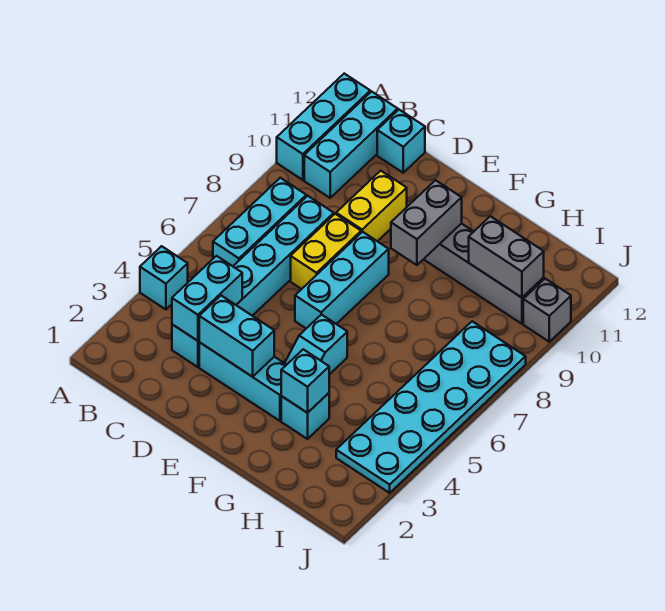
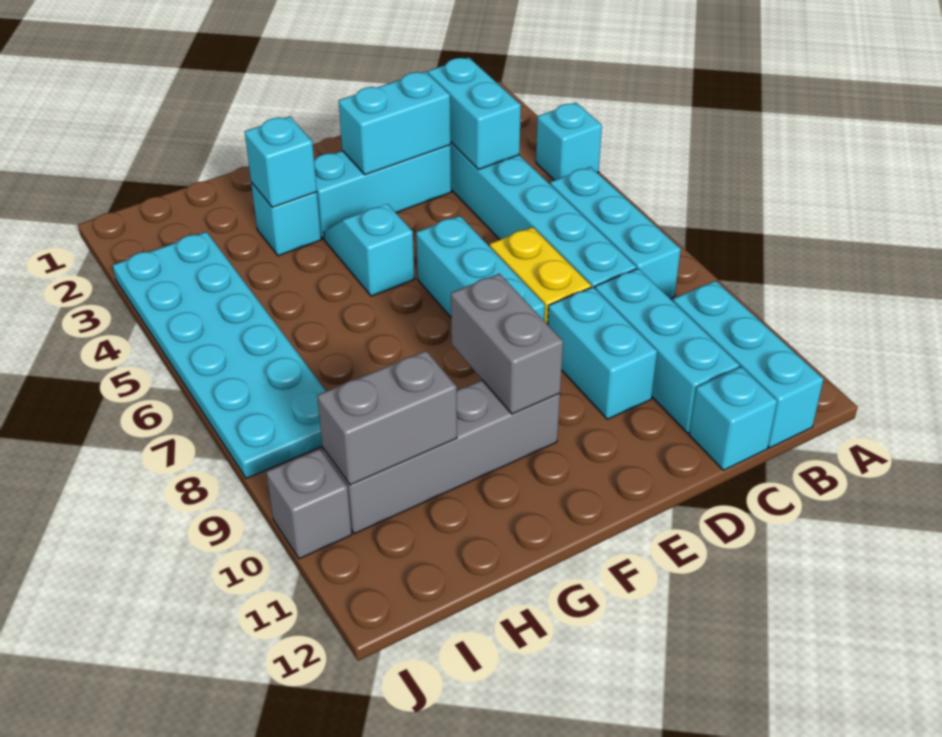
cyan brick A10:A12 level 1 -> cyan brick C9:C11 level 1
yellow brick D9:D10 level 1 -> cyan brick D9:D10 level 1

